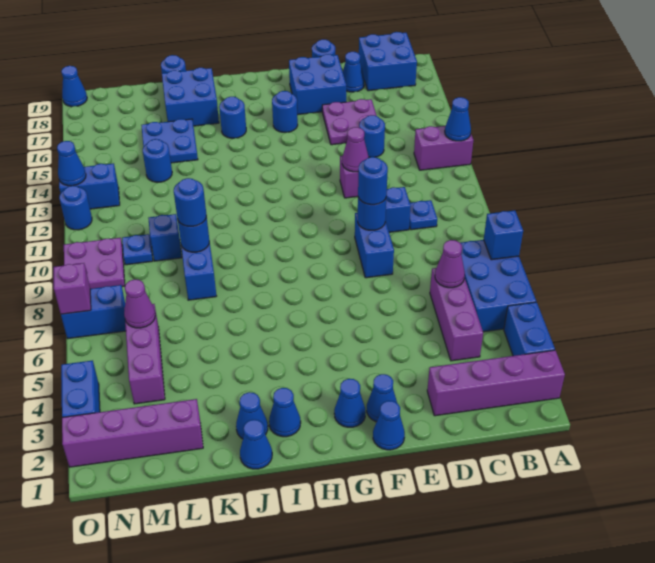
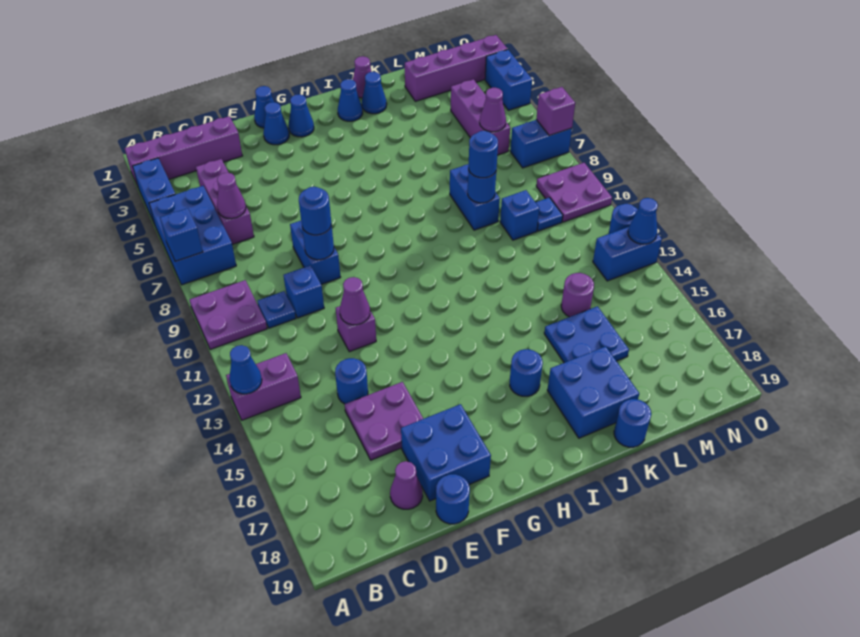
none -> purple plate A9:B10 level 1
blue brick B18:C19 level 1 -> none
blue cone D18 level 1 -> purple cone D18 level 1
blue round brick G16 level 1 -> none
blue cone J1 level 1 -> purple cone J1 level 1
blue round brick L14 level 1 -> purple round brick L14 level 1
blue cone O19 level 1 -> none

